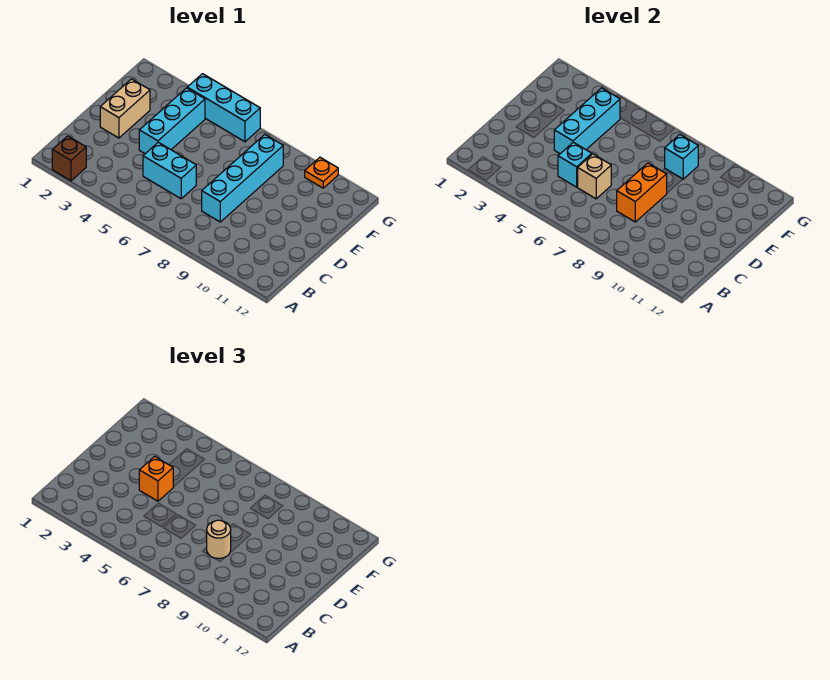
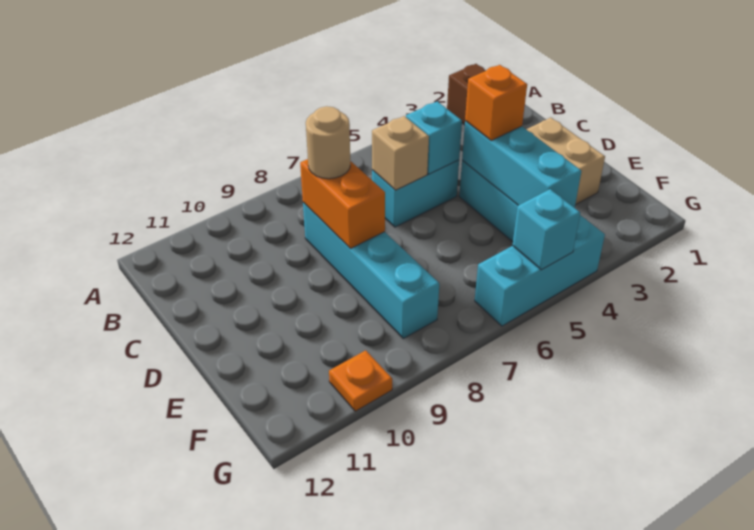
cyan brick F8 level 2 -> cyan brick G5 level 2

